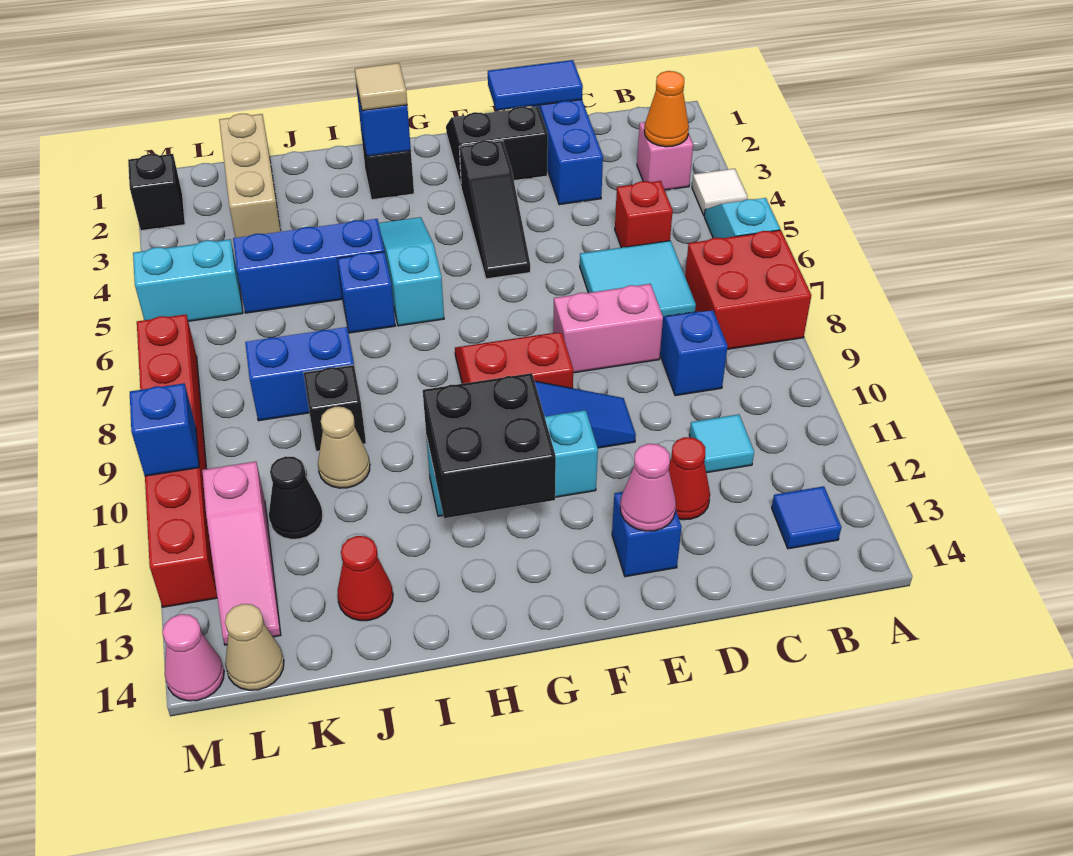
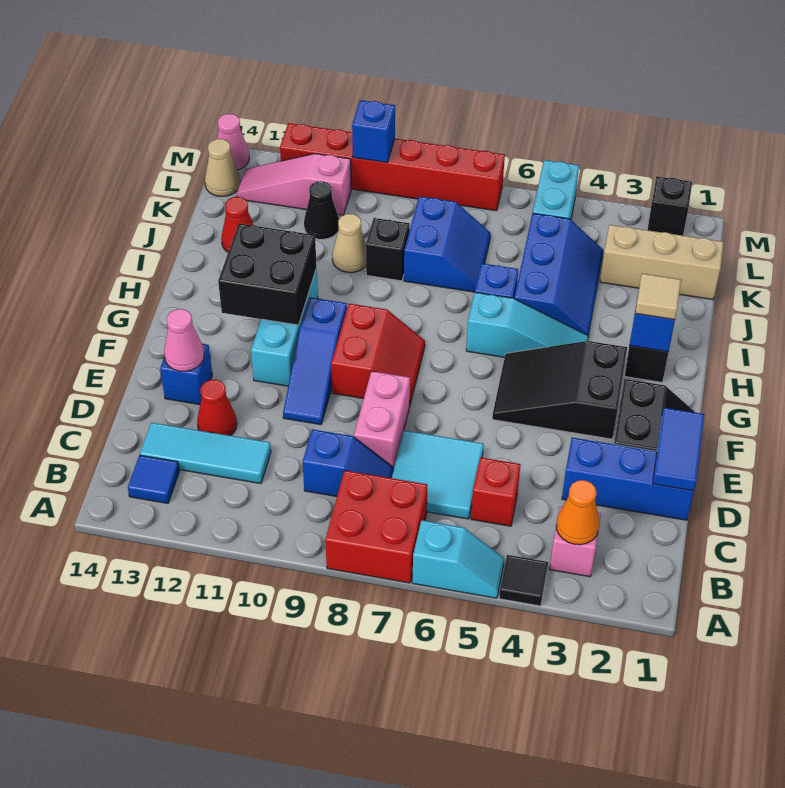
white tile A4 level 1 -> black tile A4 level 1
cyan tile C11 level 1 -> cyan tile C11:C13 level 1
black slope F3:F5 level 1 top 3 -> black slope F3:G5 level 1 top 3

